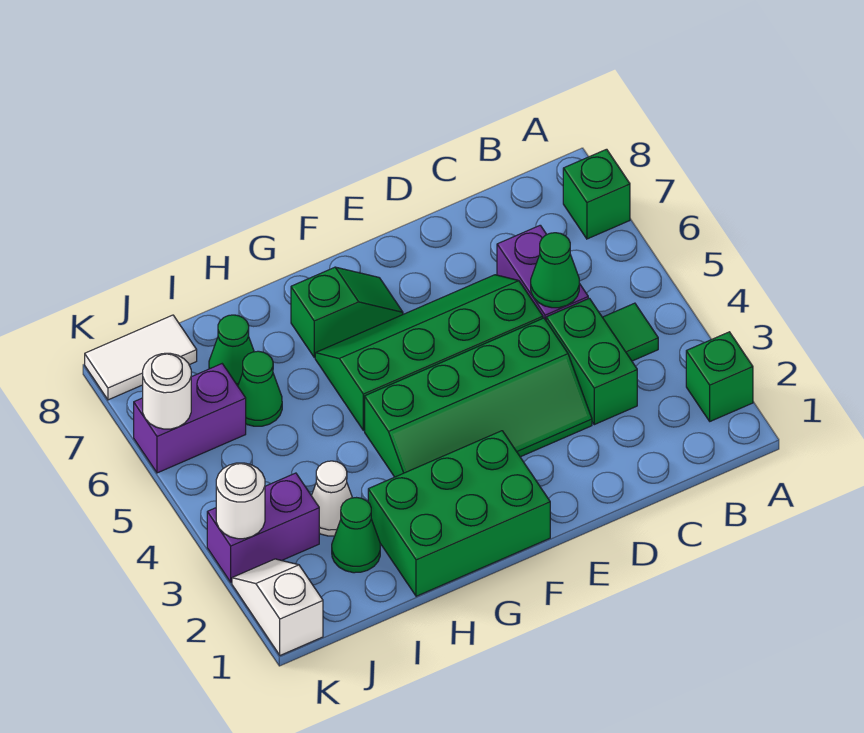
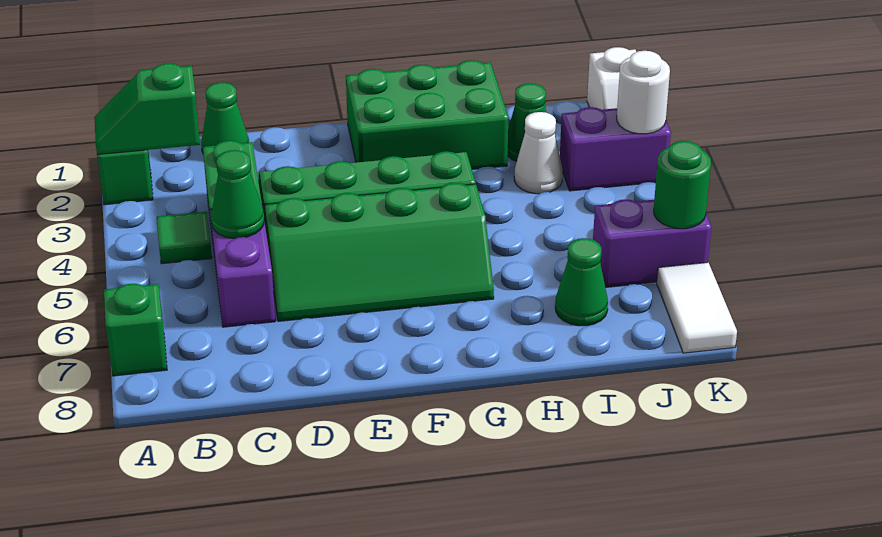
green slope F7:G7 level 1 top G -> green slope A2:B2 level 2 top B
green cone I6 level 1 -> green cone C1 level 1
white tile J8:K8 level 1 -> white tile K7:K8 level 1
white round brick K6 level 2 -> green round brick K6 level 2

